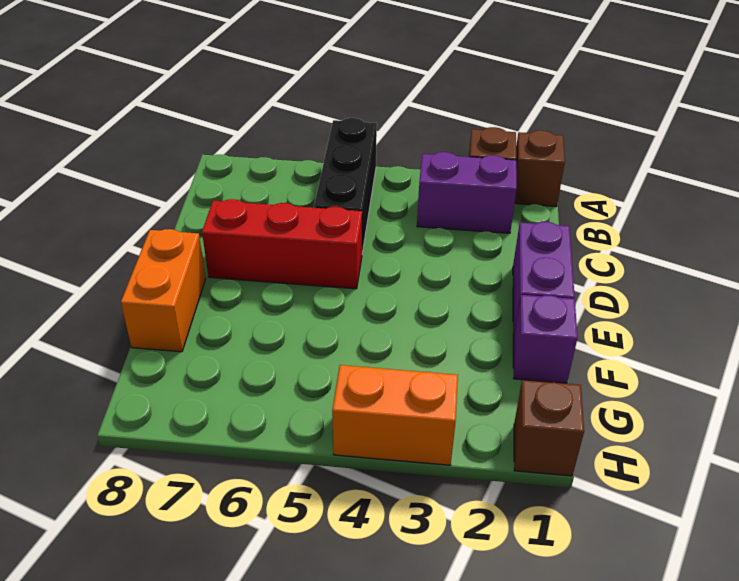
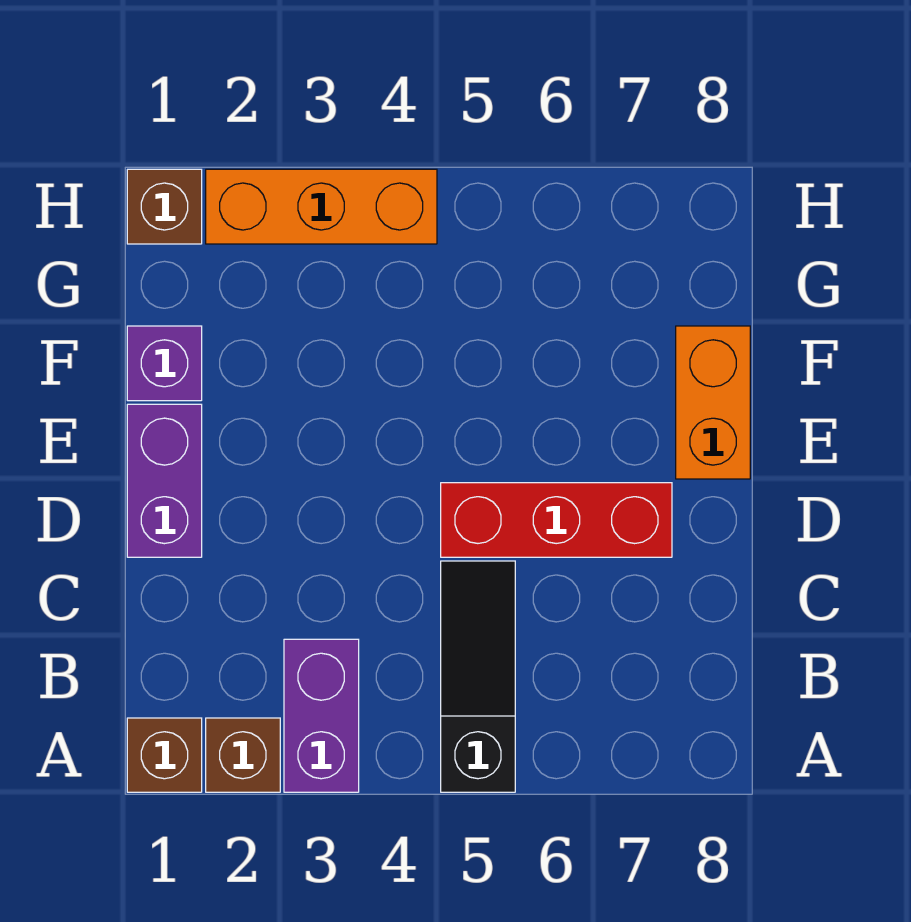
black brick A5:C5 level 1 -> black slope A5:C5 level 1 top A
purple brick B2:B3 level 1 -> purple brick A3:B3 level 1
orange brick H3:H4 level 1 -> orange brick H2:H4 level 1

